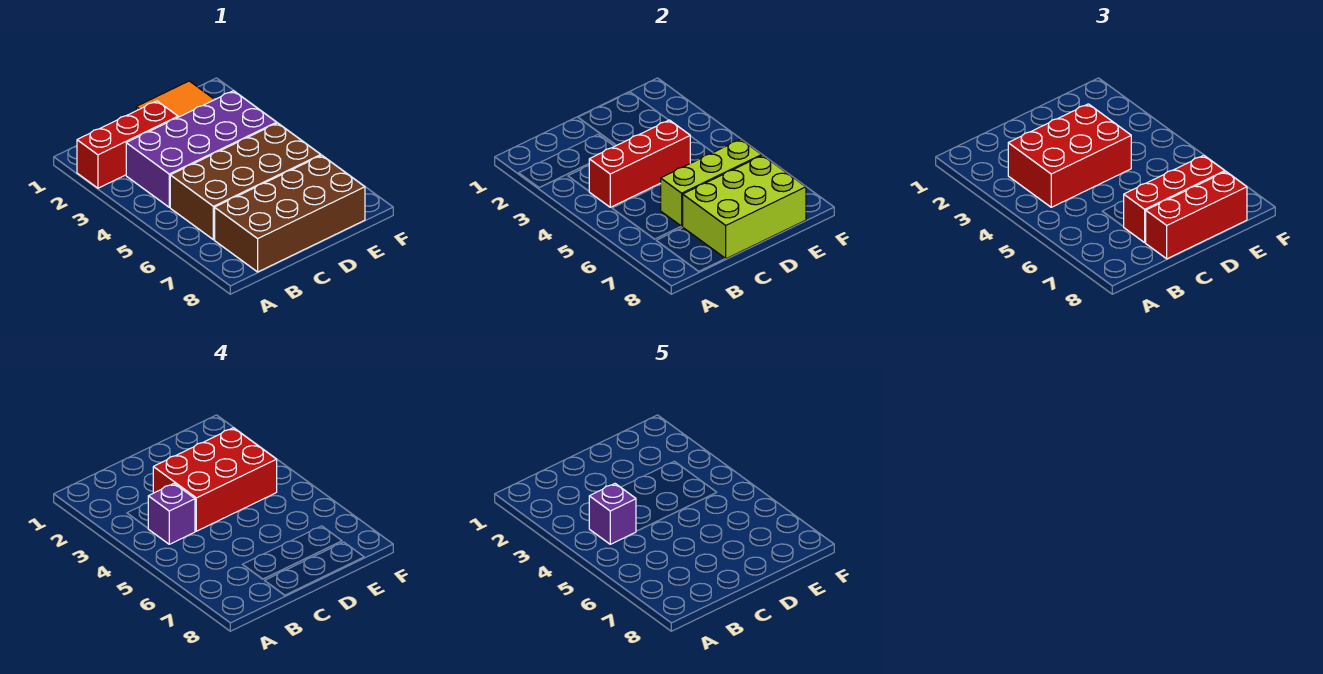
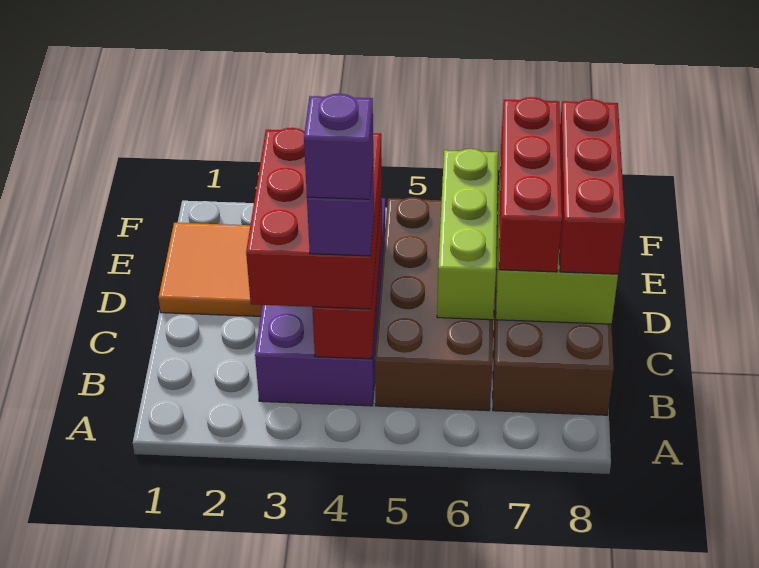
red brick A2:C2 level 1 -> none
red brick C3:E4 level 4 -> none

